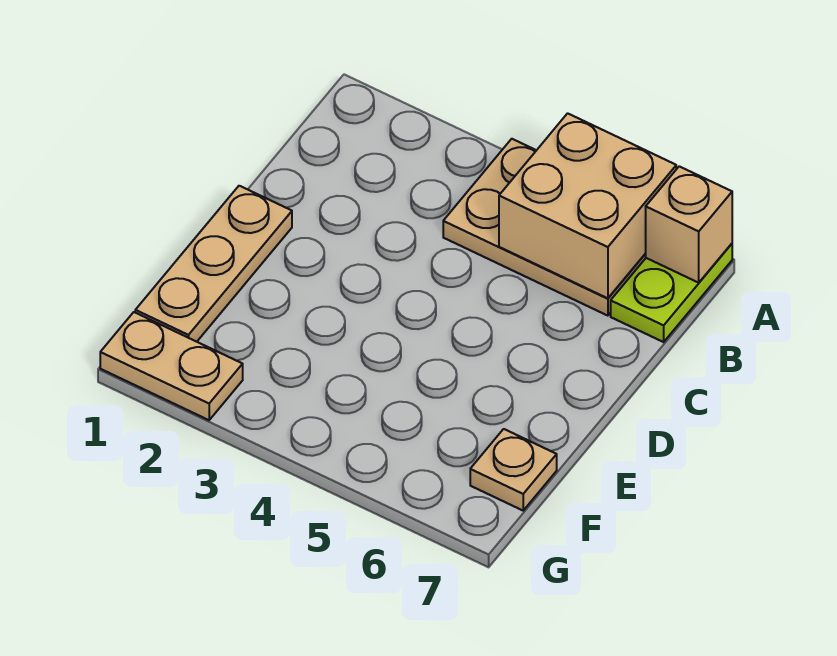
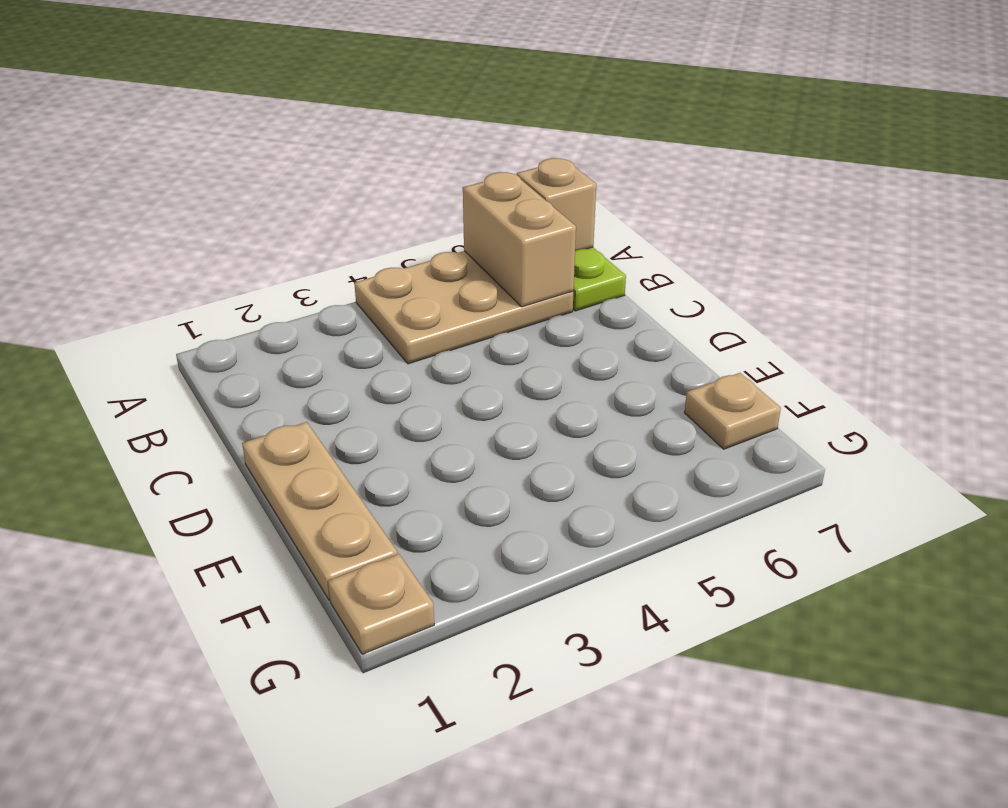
tan brick A5:B6 level 2 -> tan brick A6:B6 level 2
tan plate G1:G2 level 1 -> tan plate G1 level 1

